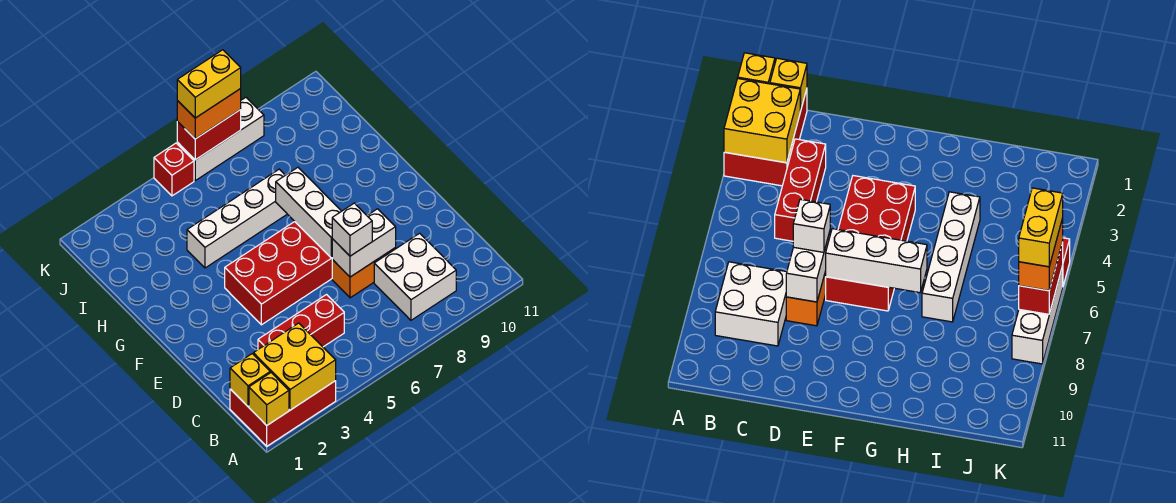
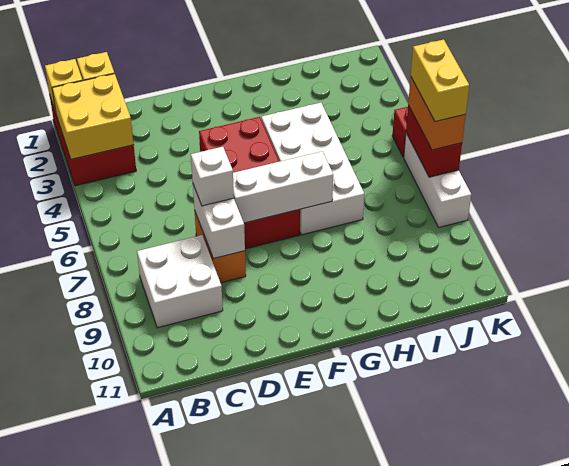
red brick C3:C5 level 1 -> none
white brick H4:H7 level 1 -> white brick G4:H7 level 1

